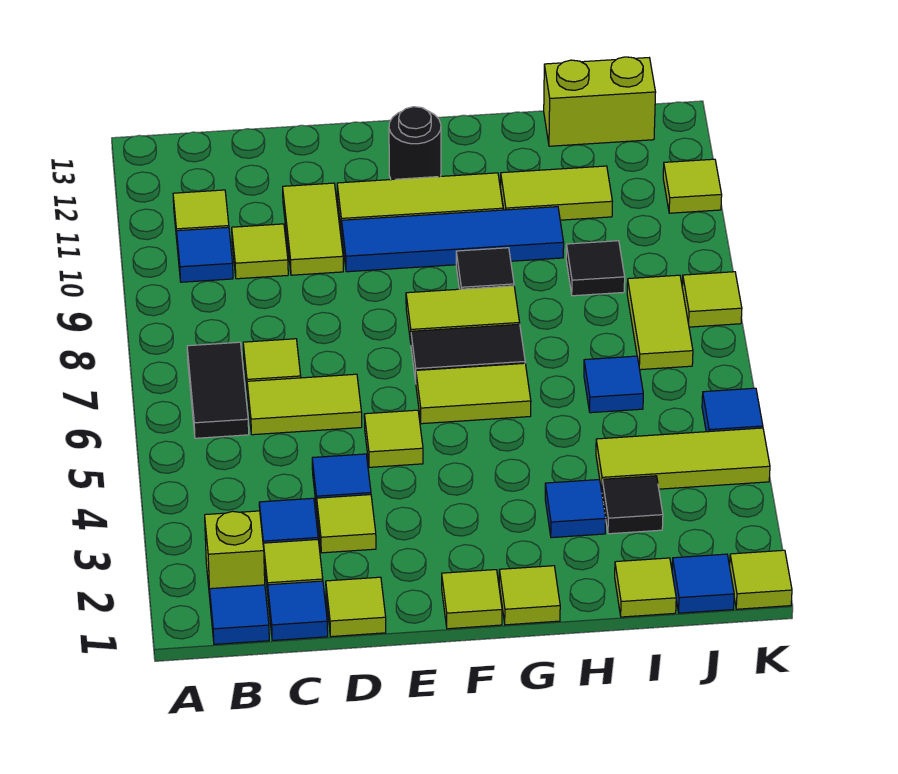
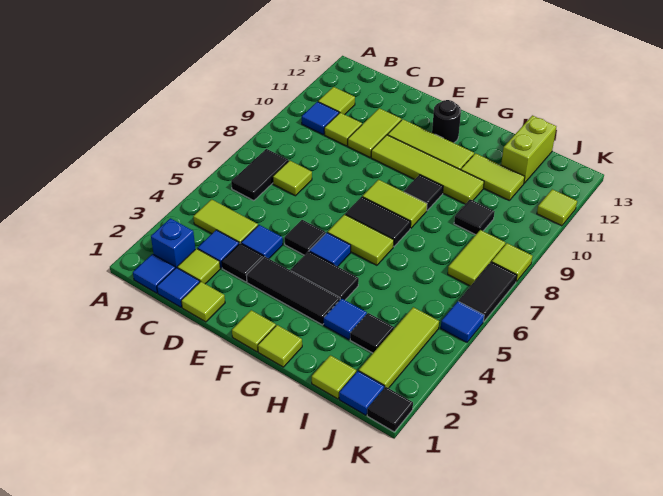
lime brick B2 level 1 -> blue brick B2 level 1
lime tile C6:D6 level 1 -> lime tile B4:C4 level 1
lime tile D3 level 1 -> black tile D3 level 1
none -> black tile E3:G3 level 1
lime tile E5 level 1 -> black tile E5 level 1
blue tile E10:H10 level 1 -> lime tile E10:H10 level 1
none -> black tile F4:G4 level 1
lime tile I4:K4 level 1 -> lime tile J2:J4 level 1
blue tile I6 level 1 -> blue tile F5 level 1
lime brick I13:J13 level 1 -> lime brick I12:I13 level 1
lime tile K1 level 1 -> black tile K1 level 1
none -> black tile K6:K7 level 1

